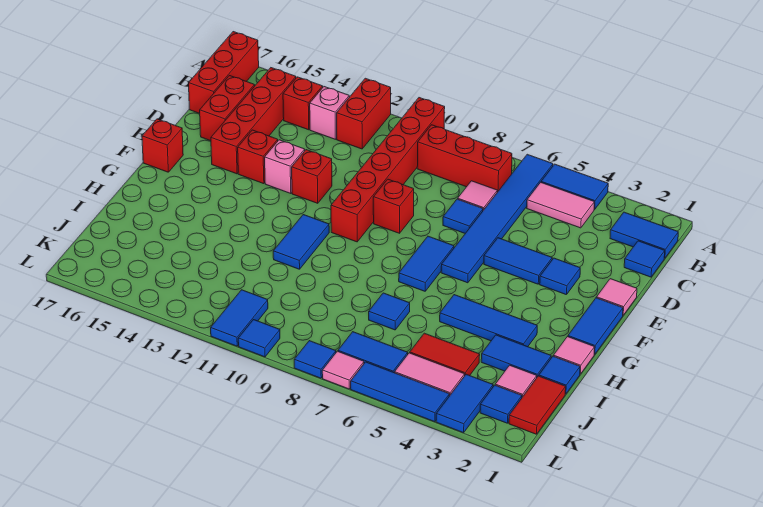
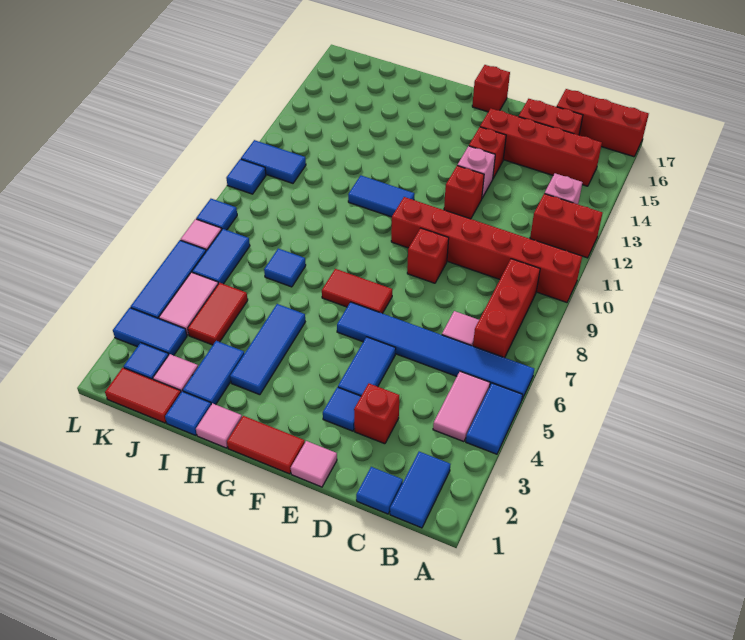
red brick B14 level 1 -> red brick D3 level 1
blue tile D7 level 1 -> none
blue tile F1:G1 level 1 -> red tile F1:G1 level 1
blue tile F7:G7 level 1 -> red tile F7:G7 level 1

